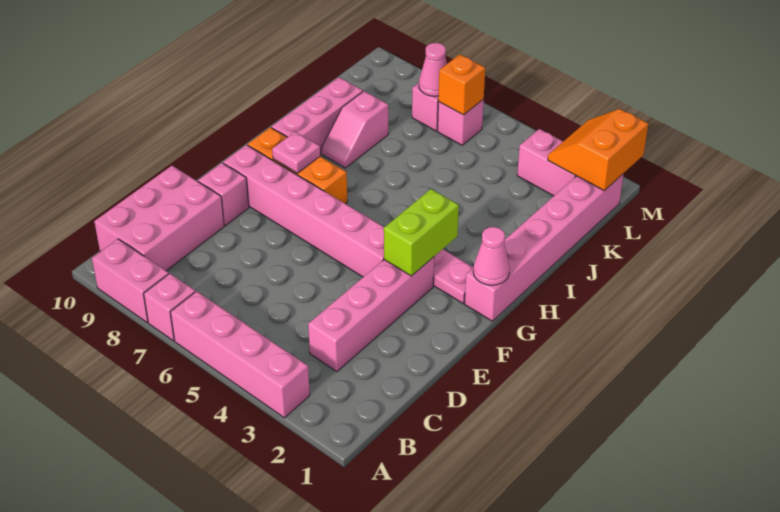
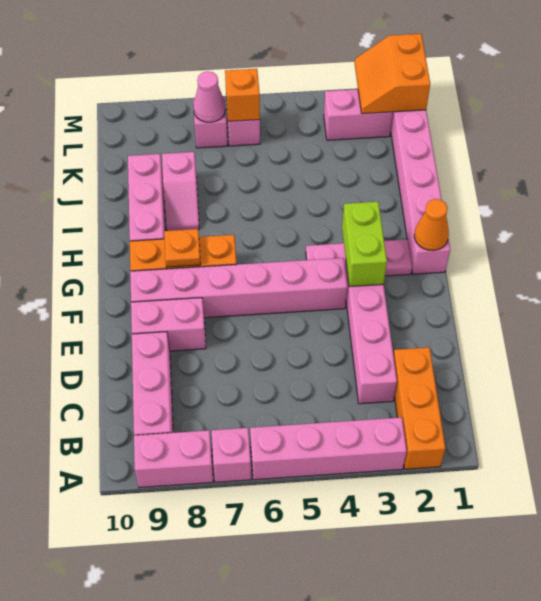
none -> orange brick A2:C2 level 1
pink brick B9:D10 level 1 -> pink brick B9:D9 level 1
pink brick E9 level 1 -> pink brick E8:E9 level 1
pink cone G1 level 2 -> orange cone G1 level 2
pink plate G8 level 2 -> orange plate G8 level 2

